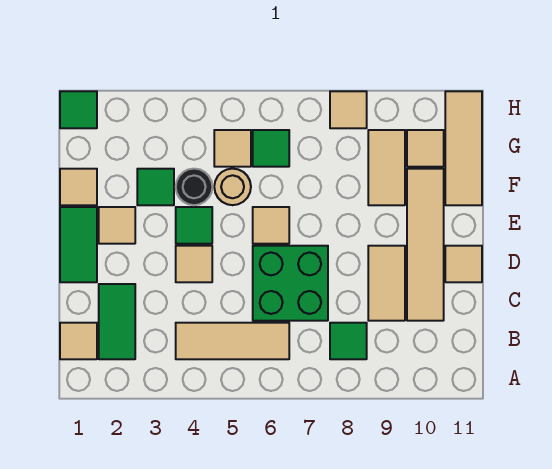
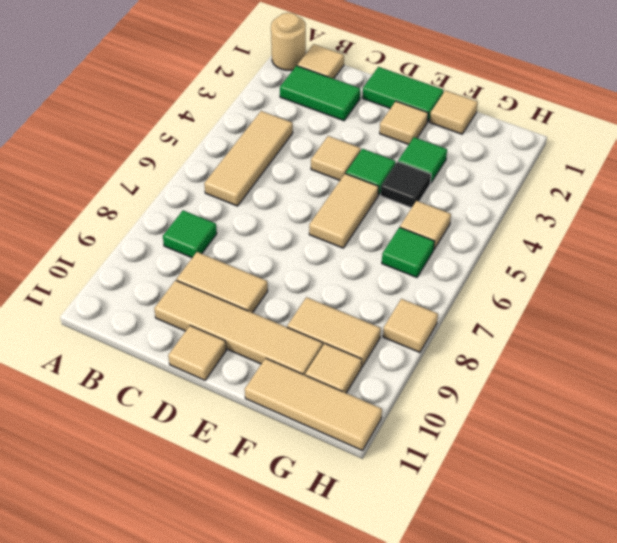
green brick C6:D7 level 1 -> none
tan tile E6 level 1 -> tan tile E5:E6 level 1
black round brick F4 level 1 -> black tile F4 level 1
tan round brick F5 level 1 -> tan round brick A1 level 1
green tile H1 level 1 -> none

